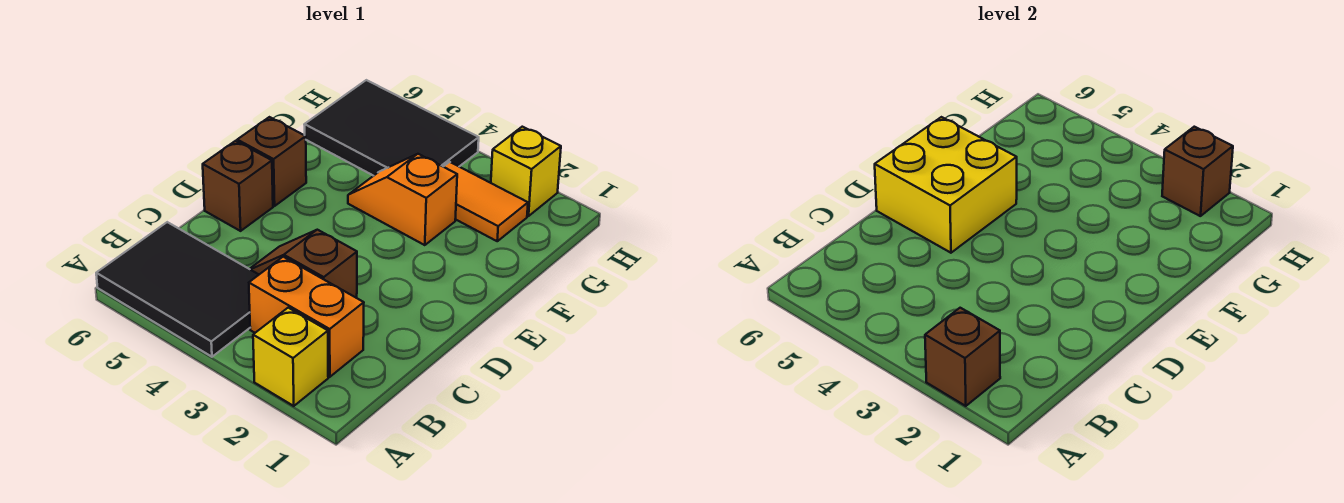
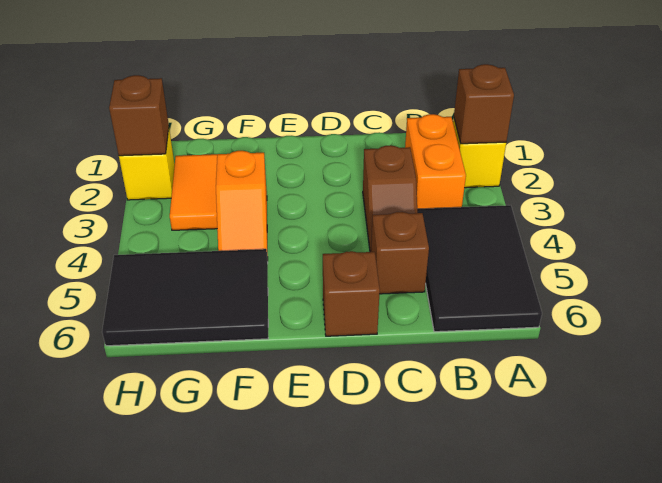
yellow brick D5:E6 level 2 -> none
brown brick E6 level 1 -> brown brick C5 level 1
black tile G4:H6 level 1 -> black tile F5:H6 level 1

